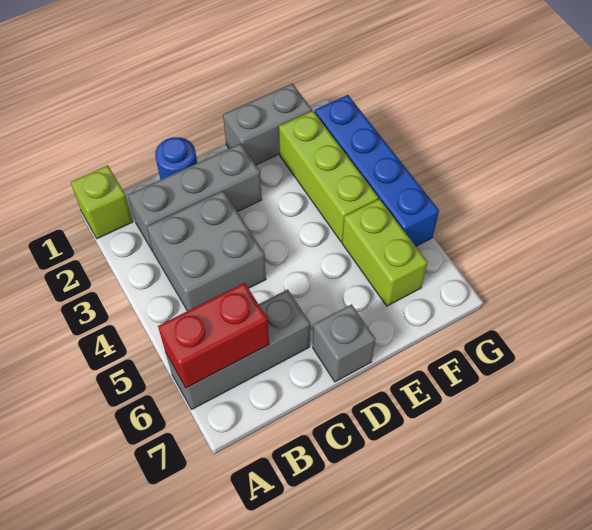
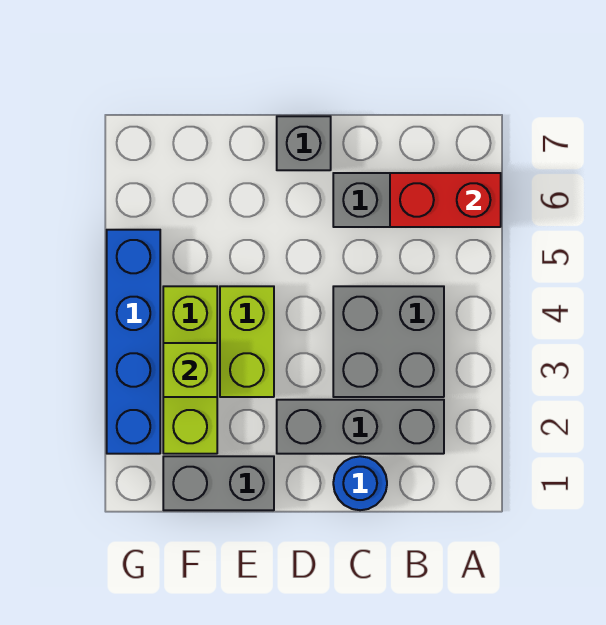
lime brick A1 level 1 -> lime brick F3 level 2
lime brick F5:F6 level 1 -> lime brick E3:E4 level 1

